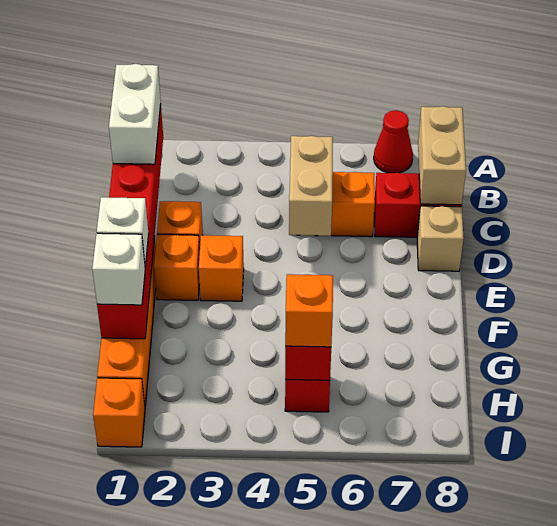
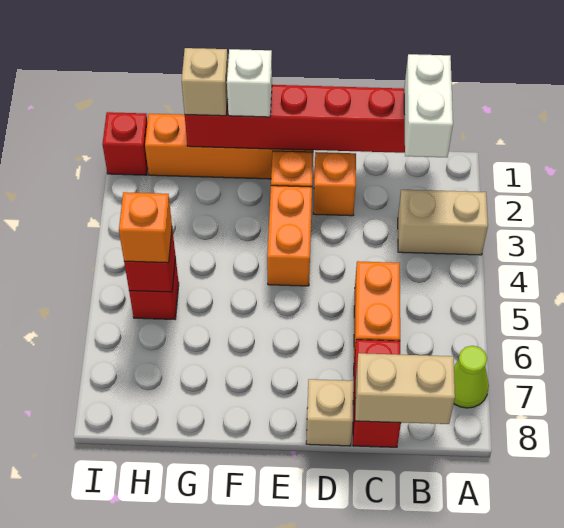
red cone A7 level 1 -> lime cone A7 level 1
white brick B1:C1 level 3 -> white brick B1:B2 level 3
tan brick C5:D5 level 2 -> tan brick A3:B3 level 1
orange brick E3 level 1 -> orange brick E3:E4 level 1
white brick G1 level 3 -> tan brick G1 level 3
orange brick I1 level 1 -> red brick I1 level 1

